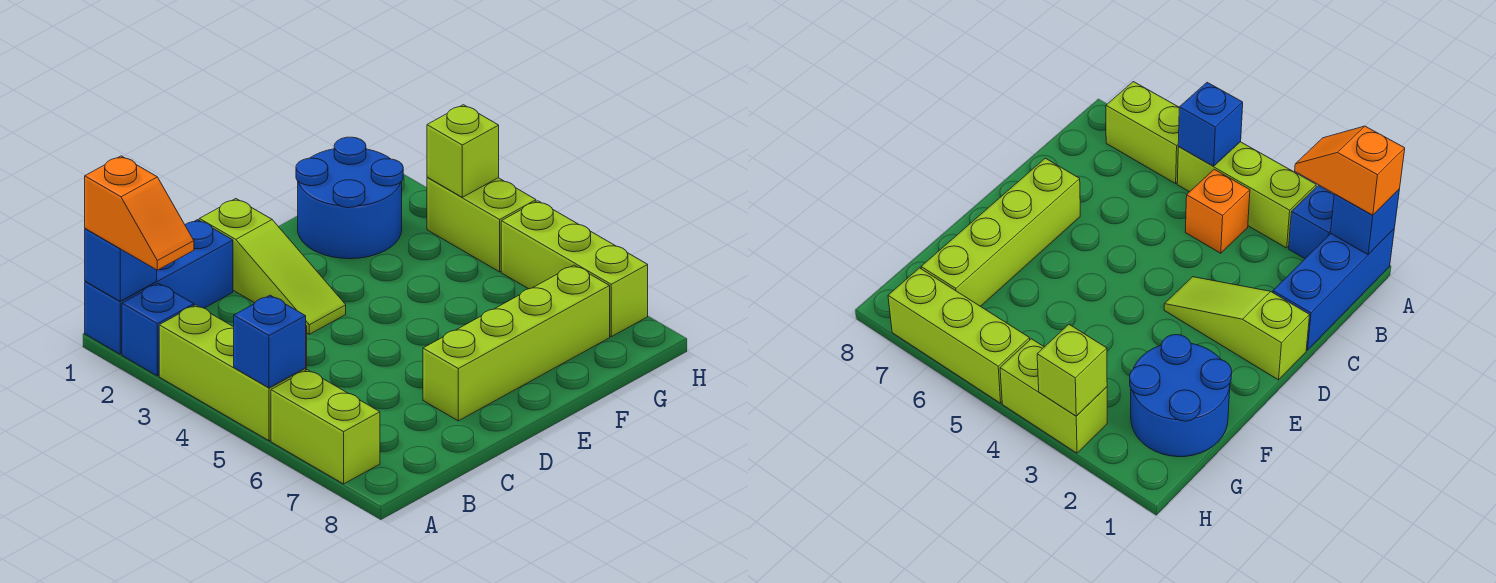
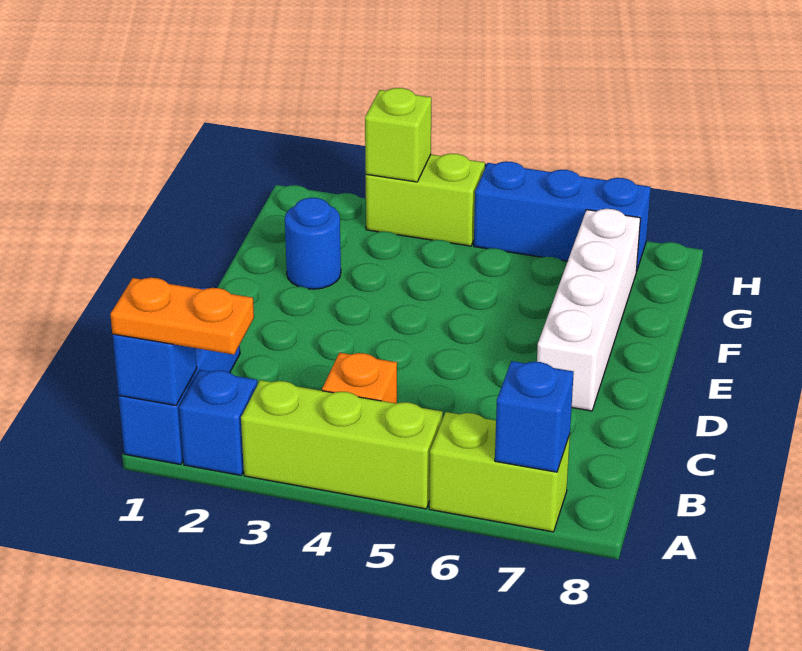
orange slope A1:A2 level 3 top 1 -> orange plate A1:A2 level 3
blue brick A5 level 2 -> blue brick A7 level 2
lime slope D1:D3 level 1 top 1 -> none
lime brick D7:G7 level 1 -> white brick D7:G7 level 1
blue round brick F1:G2 level 1 -> blue round brick F2 level 1
lime brick H5:H7 level 1 -> blue brick H5:H7 level 1

